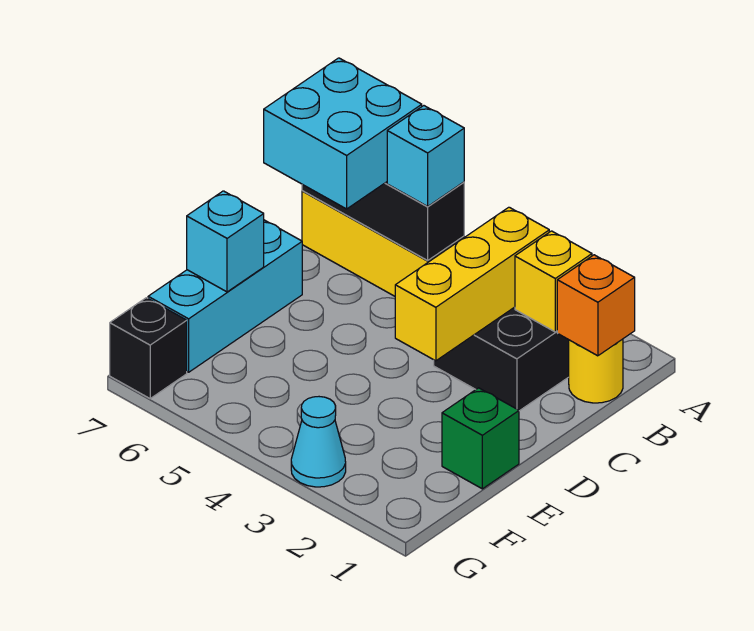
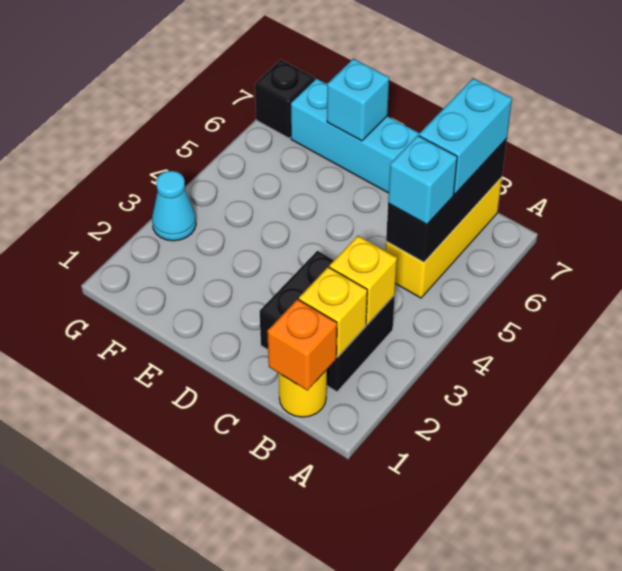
yellow brick B3:D3 level 2 -> yellow brick B3 level 2
cyan brick B6:C7 level 3 -> cyan brick B6:B7 level 3
green brick E1 level 1 -> none

